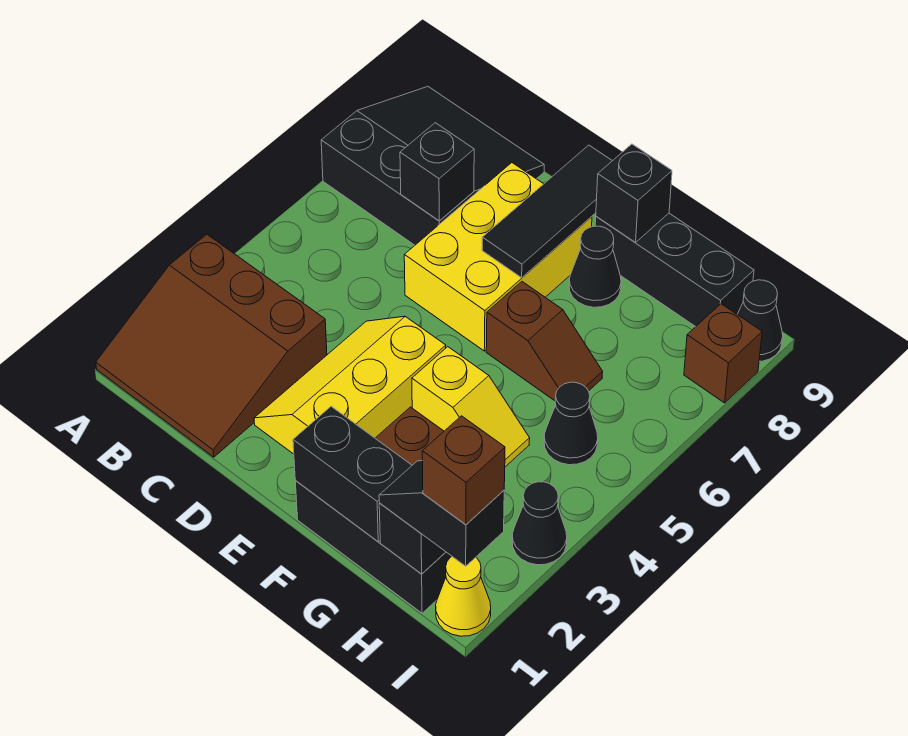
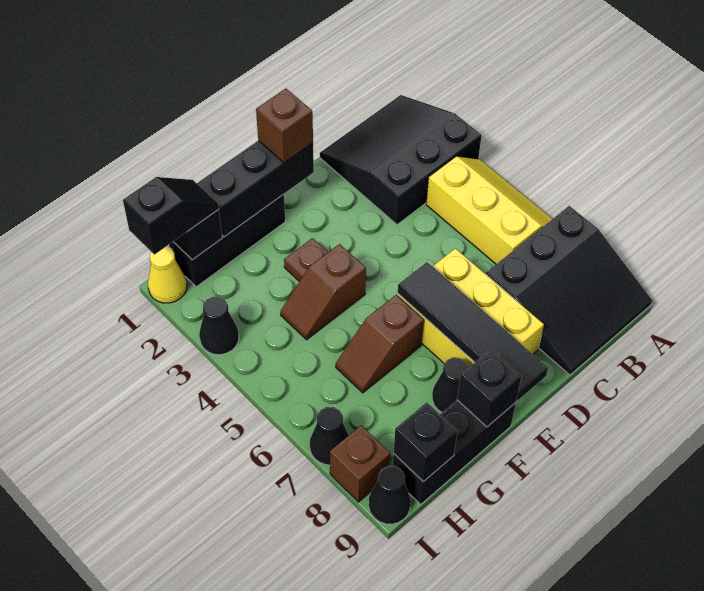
brown slope A1:C3 level 1 top 3 -> black slope A1:C3 level 1 top 3
black brick C7 level 2 -> black brick H9 level 2
yellow slope D2:E4 level 1 top E -> yellow slope A4:B6 level 1 top B
black tile E7:E9 level 2 -> black tile E6:E9 level 2
black brick F1:G1 level 2 -> black brick E1:G1 level 2
yellow slope F4:G4 level 1 top F -> brown slope F4:G4 level 1 top F
black cone H5 level 1 -> black cone I7 level 1
brown brick I1 level 4 -> brown brick E1 level 3

